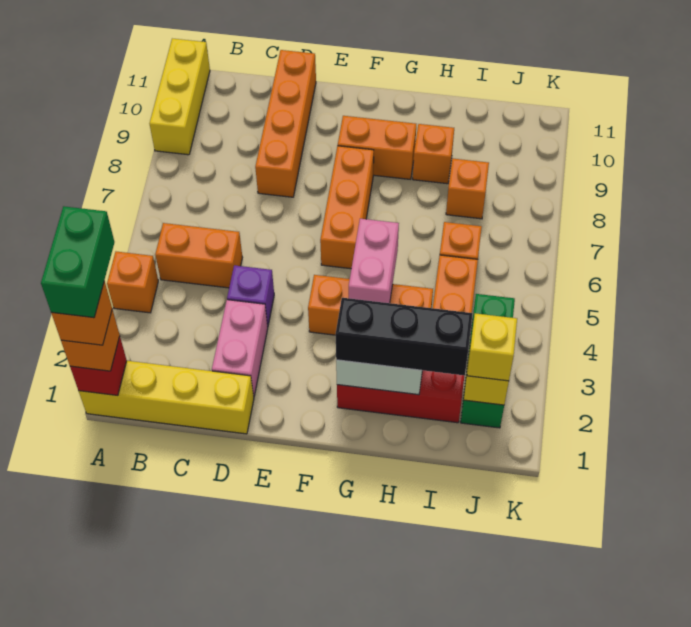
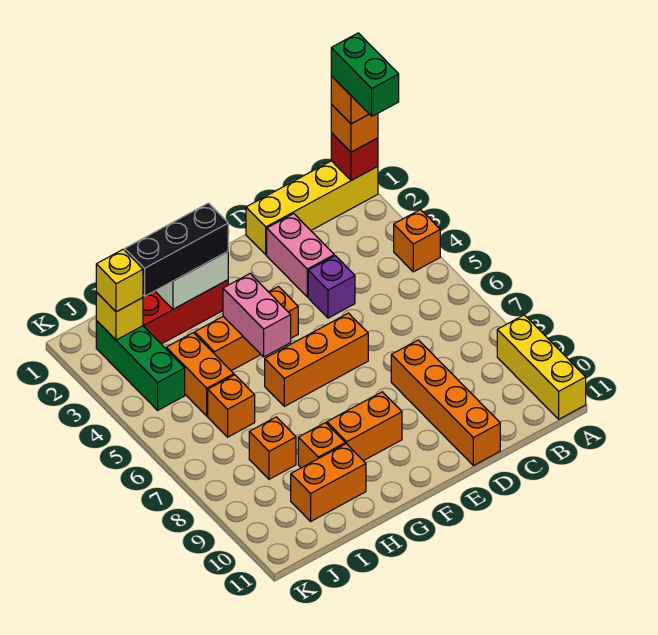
orange brick B5:C5 level 1 -> orange brick H10:I10 level 1
orange brick F6:F8 level 1 -> orange brick E6:G6 level 1

